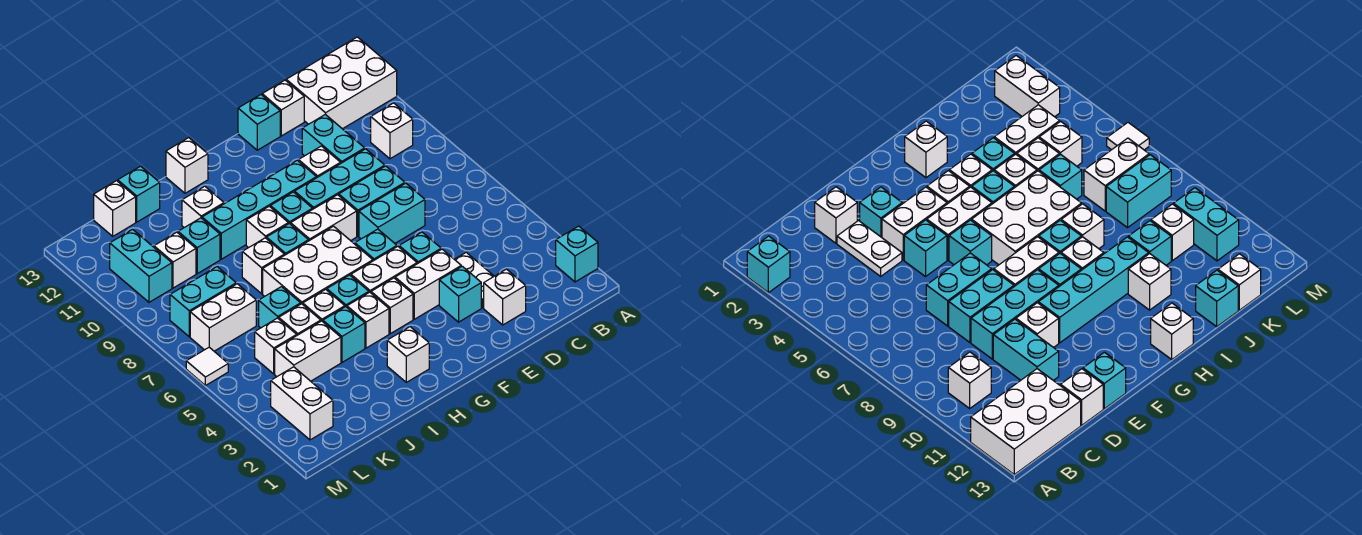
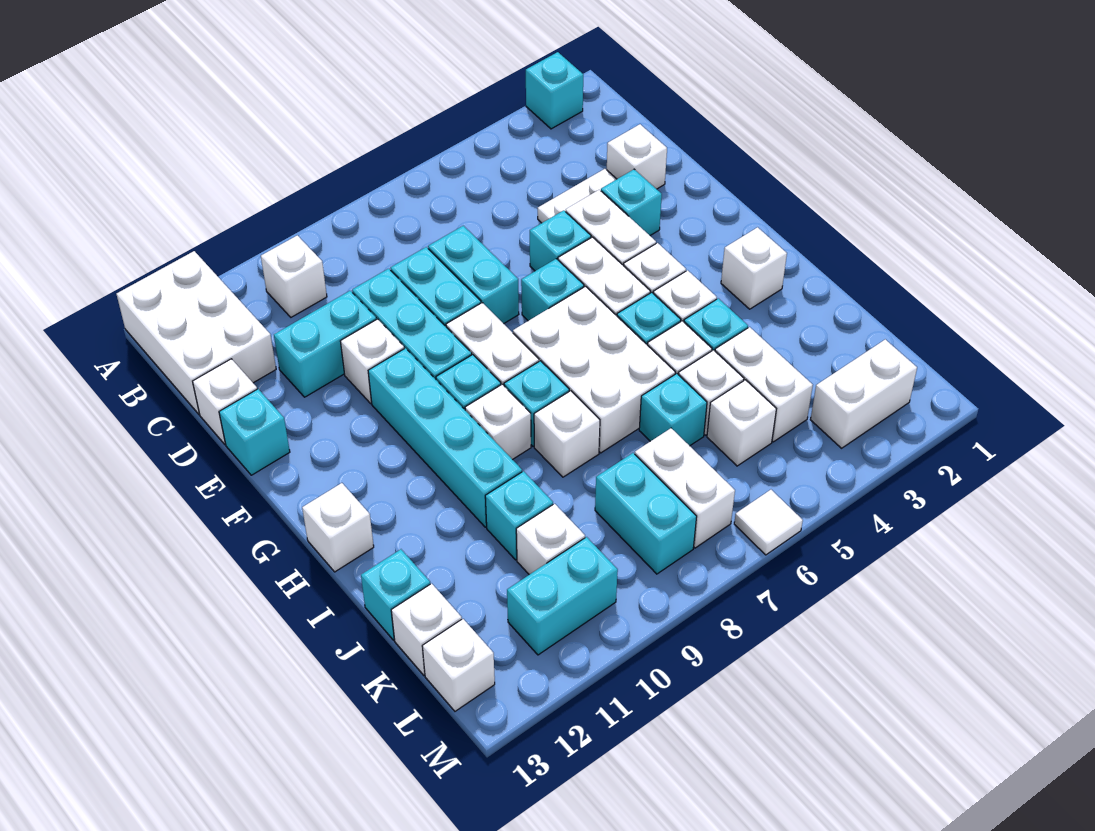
white brick I11 level 1 -> white brick L13 level 1

